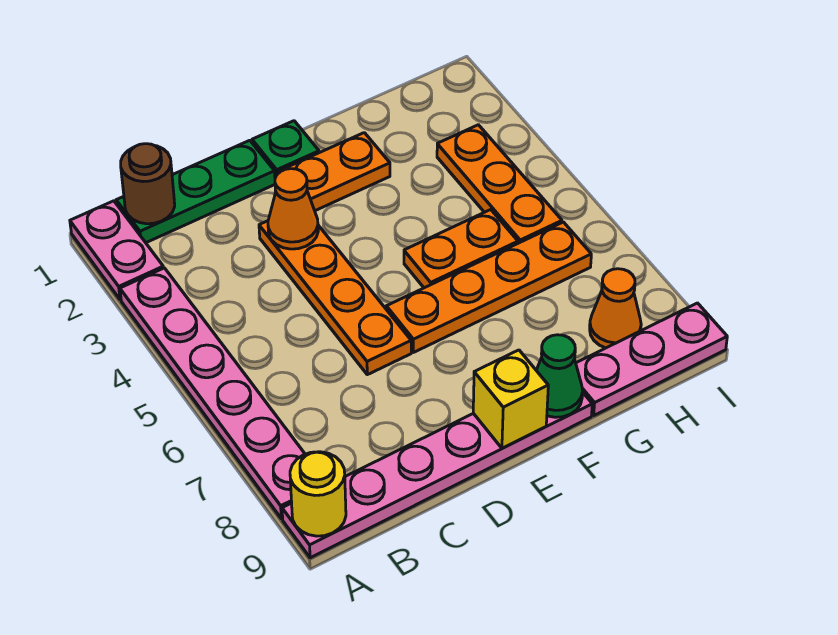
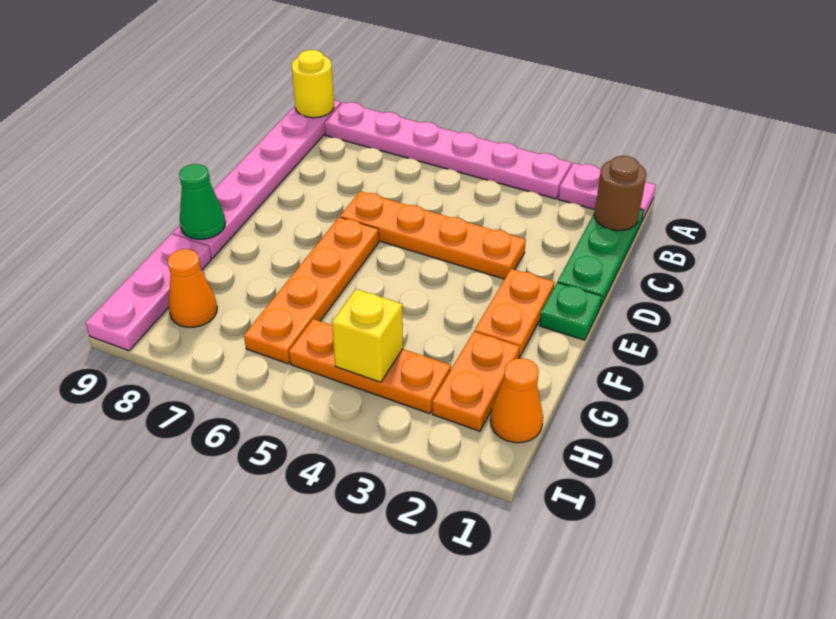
orange cone D3 level 2 -> orange cone H1 level 1
yellow brick E9 level 2 -> yellow brick H4 level 2
orange plate F5:G5 level 1 -> orange plate G2:H2 level 1

